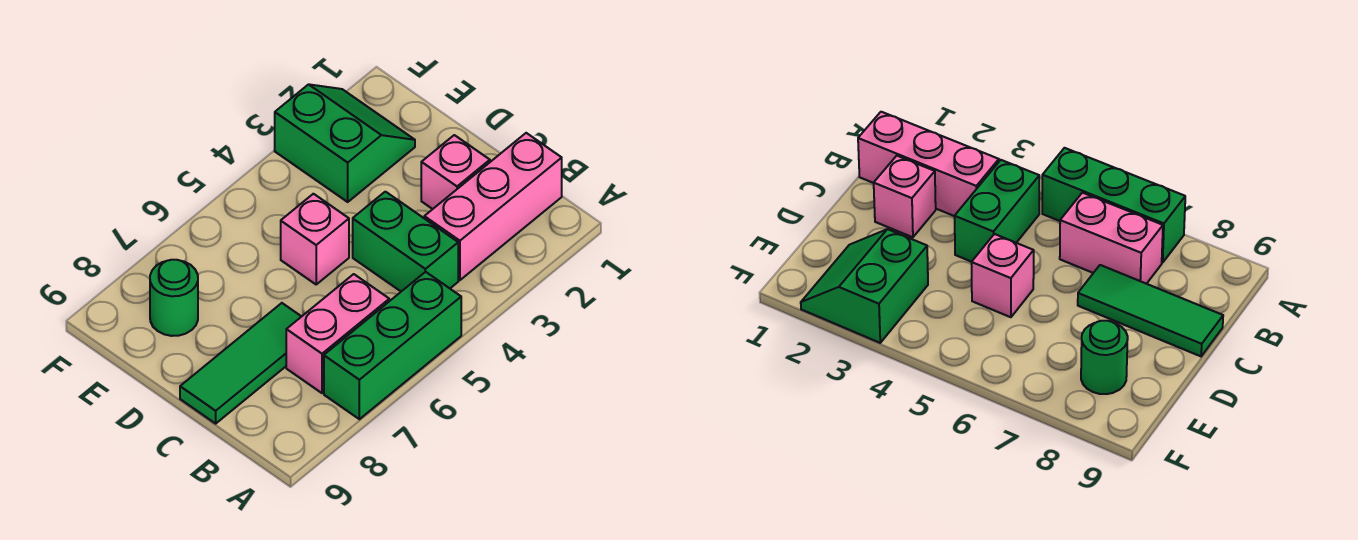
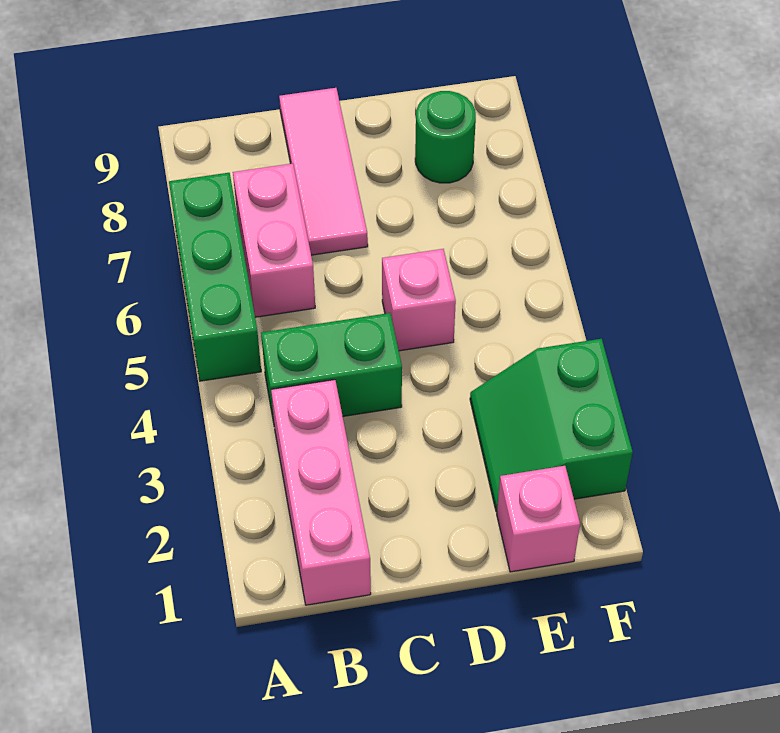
pink brick C2 level 1 -> pink brick E1 level 1
green tile C7:C9 level 1 -> pink tile C7:C9 level 1
green slope E2:F3 level 1 top 3 -> green slope E2:F3 level 1 top F

